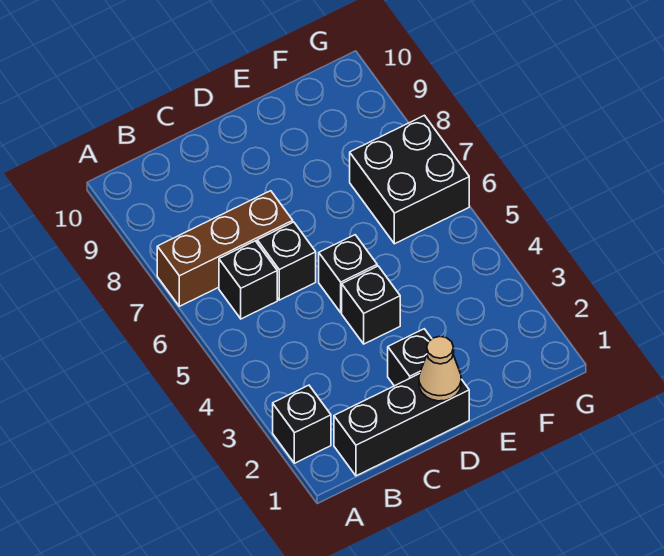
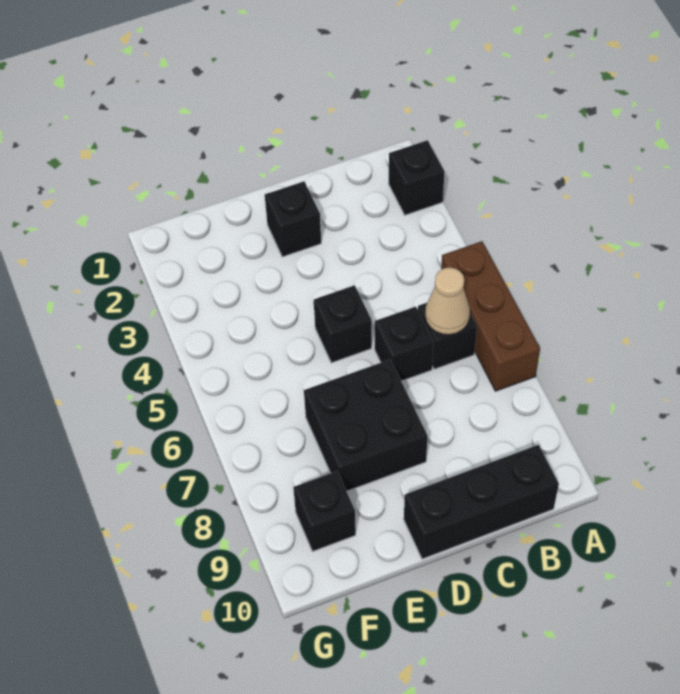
brown brick A7:C7 level 1 -> brown brick A5:A7 level 1
black brick B1:D1 level 1 -> black brick B10:D10 level 1
tan cone D1 level 2 -> tan cone B6 level 2
black brick D4 level 1 -> black brick F9 level 1
black brick F6:G7 level 1 -> black brick D7:E8 level 1

